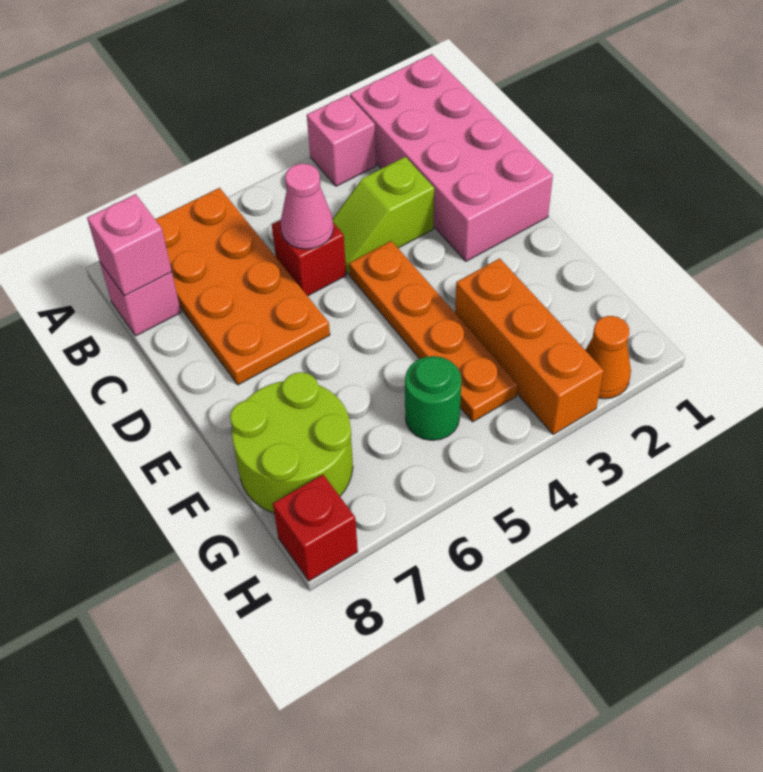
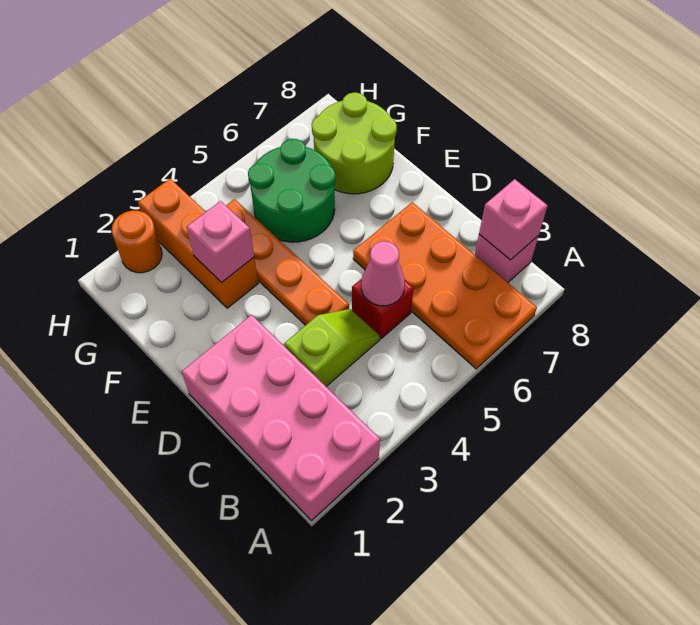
pink brick A3 level 1 -> pink brick F3 level 2
green round brick G5 level 1 -> green round brick F5:G6 level 1
orange cone H2 level 1 -> orange round brick H2 level 1
red brick H8 level 1 -> none

